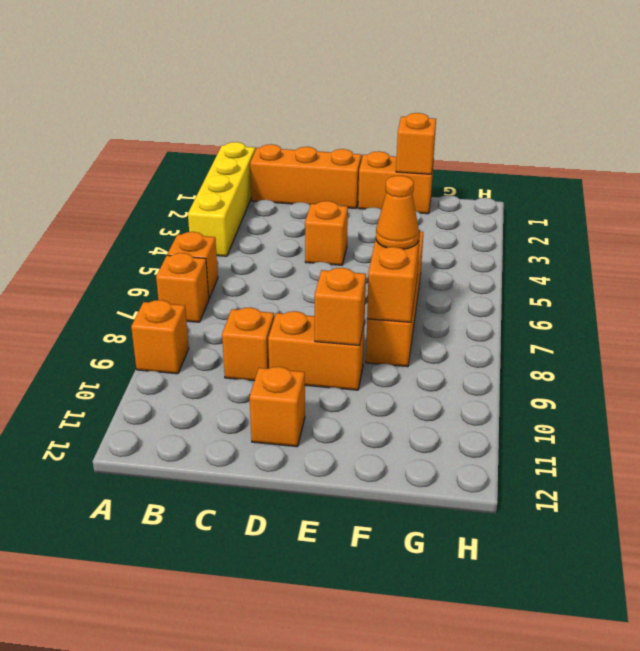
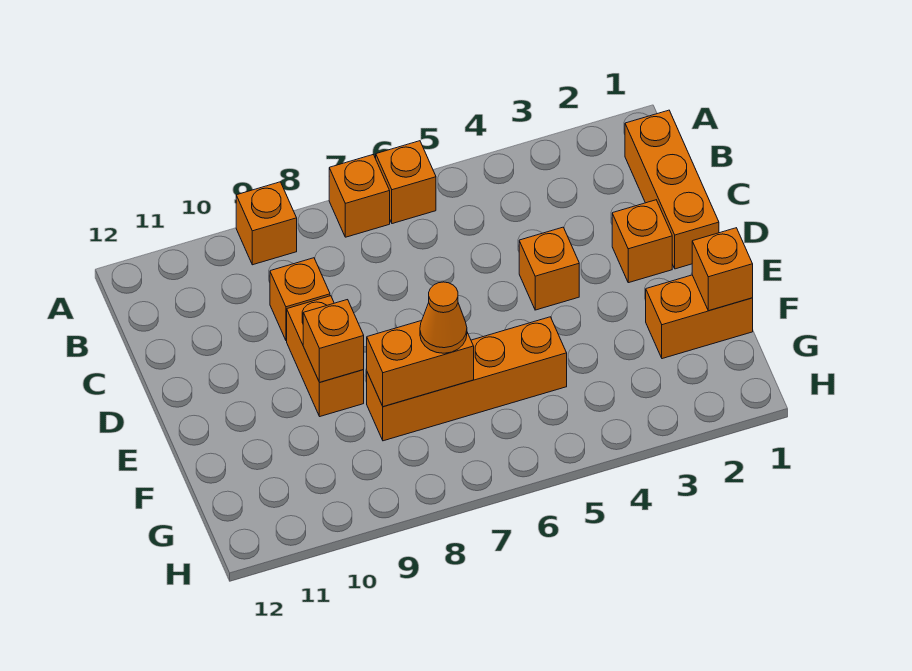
yellow brick A1:A4 level 1 -> none
orange brick D11 level 1 -> orange brick D2 level 1
orange brick E1:F1 level 1 -> orange brick F1:F2 level 1

